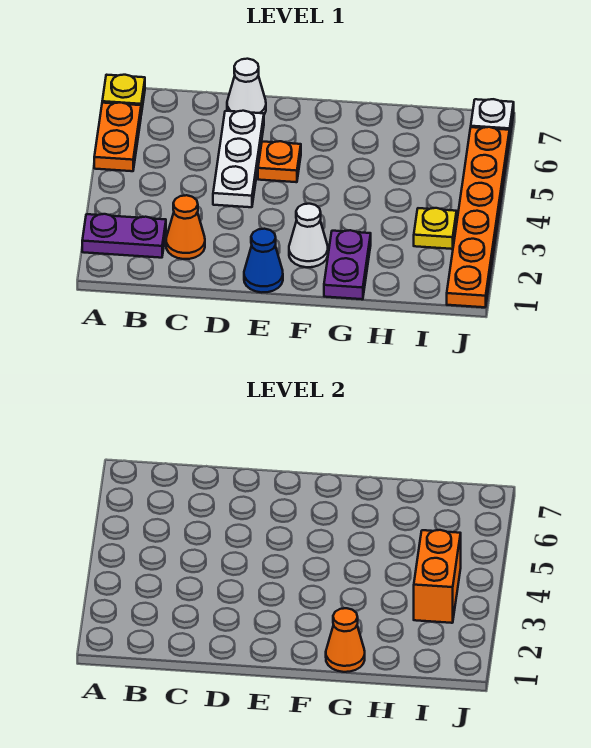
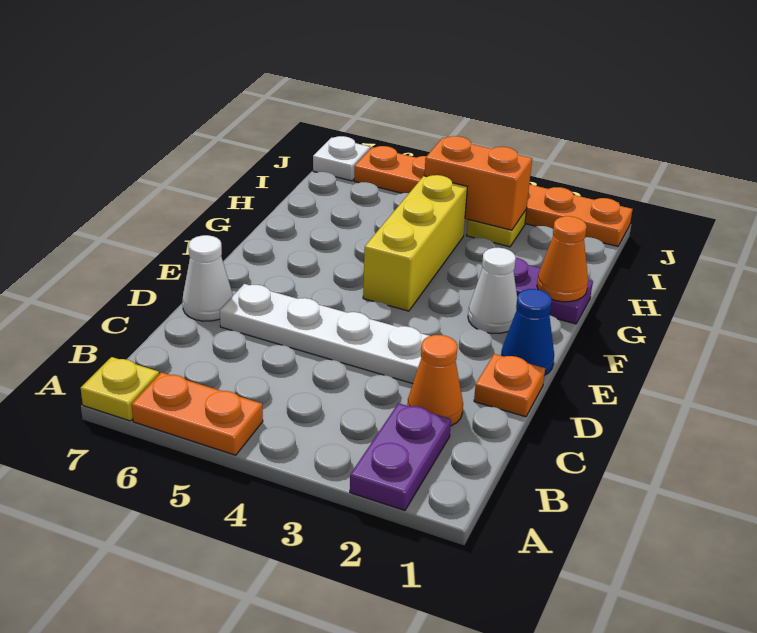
white plate D4:D6 level 1 -> white plate D3:D6 level 1
orange plate E5 level 1 -> orange plate D1 level 1
none -> yellow brick F4:H4 level 1

